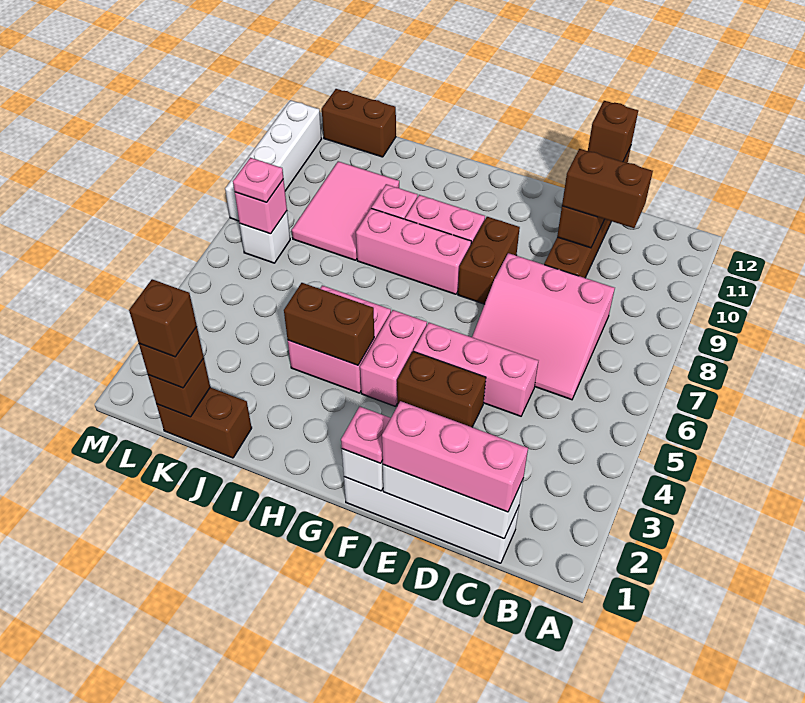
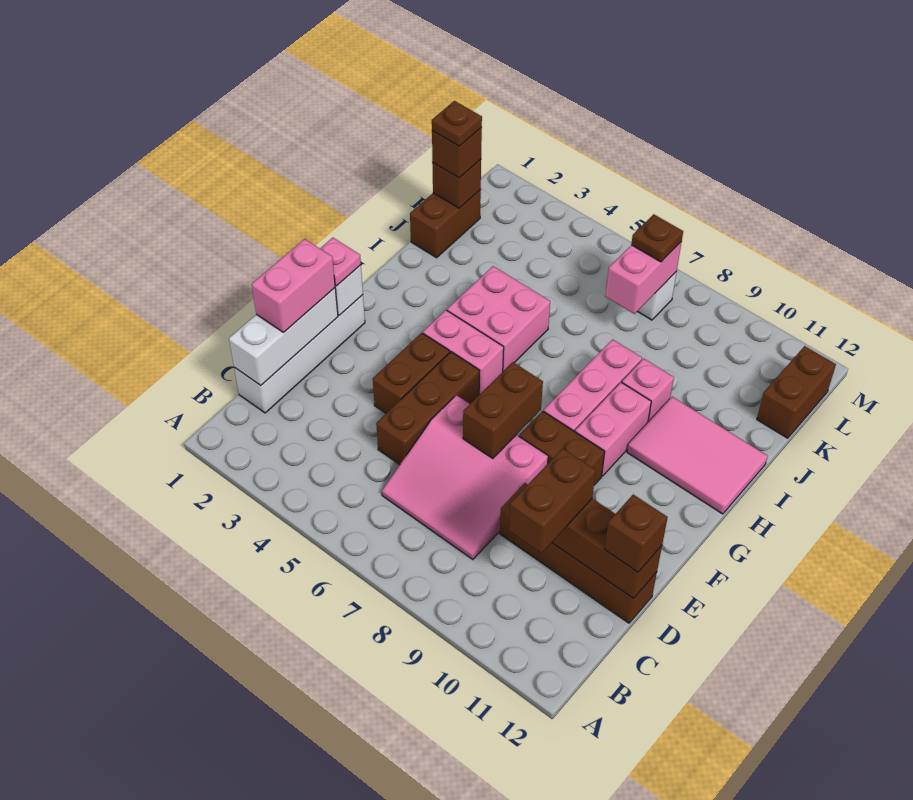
pink brick C1:E1 level 3 -> pink brick D1:E1 level 3
pink slope C6:E8 level 1 top 8 -> pink slope C6:E8 level 1 top E
pink brick D5:F5 level 1 -> brown brick D5:F5 level 1
brown brick H4:I4 level 2 -> brown brick E7:F7 level 2
pink tile J8:K10 level 1 -> pink tile H10:I12 level 1
brown brick K1 level 4 -> brown plate K1 level 4
pink brick L7 level 2 -> pink brick K7:L7 level 2
pink plate L7 level 3 -> brown plate L7 level 3
white brick M8:M11 level 1 -> none

